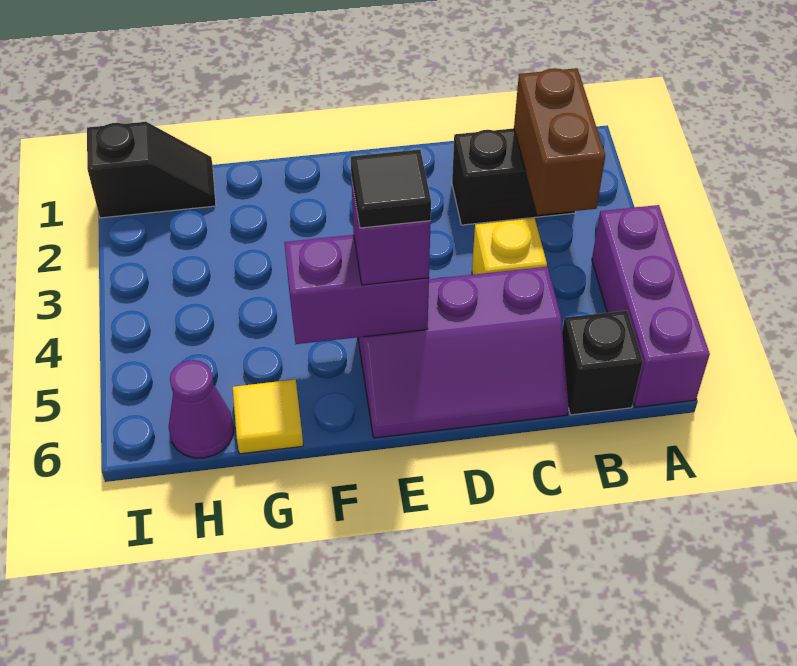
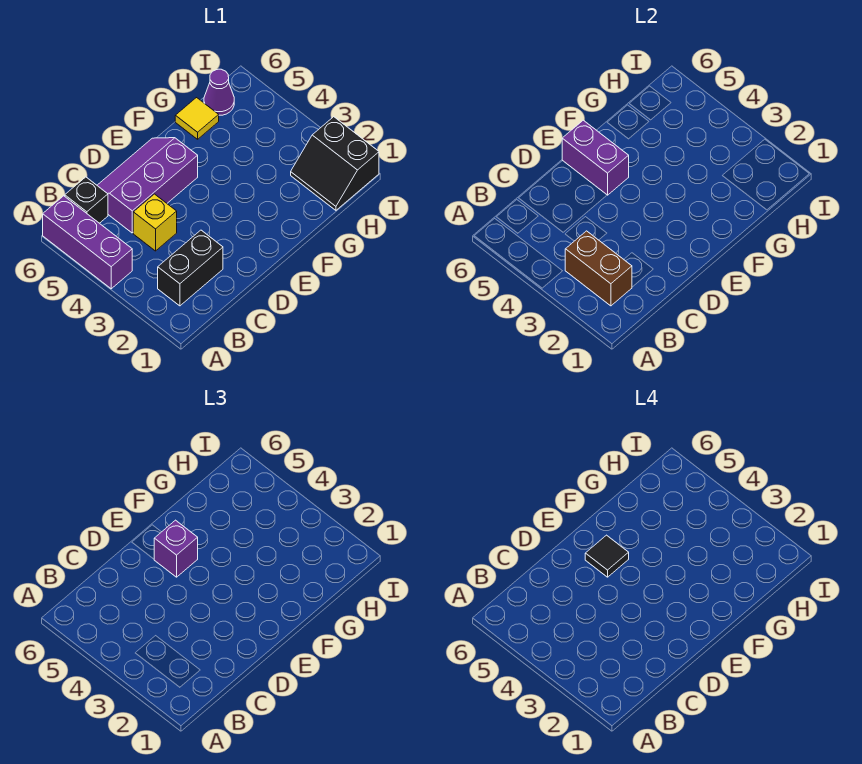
purple brick E5:F5 level 2 -> purple brick E5:E6 level 2
black slope H1:I1 level 1 top I -> black slope H1:I2 level 1 top I

